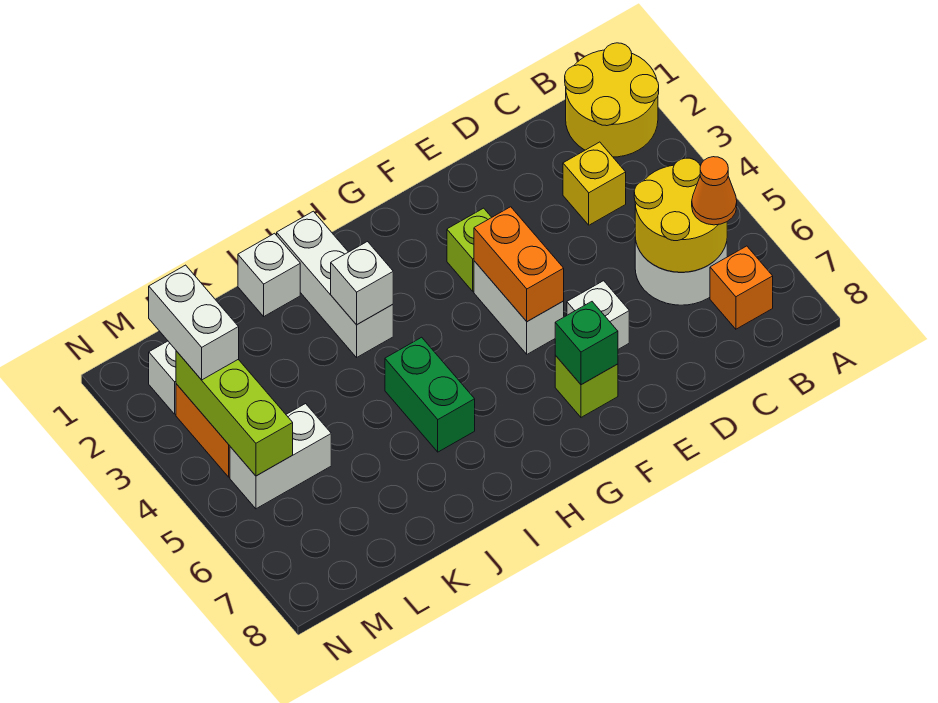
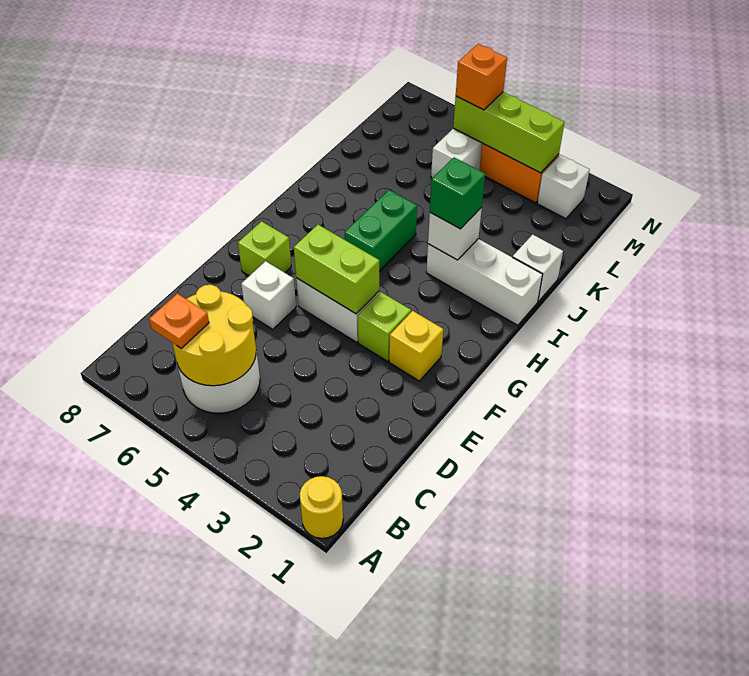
yellow round brick A1:B2 level 1 -> yellow round brick A1 level 1
orange cone B6 level 3 -> orange plate B6 level 3
orange brick B7 level 1 -> orange brick M5 level 3
yellow brick C3 level 1 -> yellow brick F2 level 1
orange brick F4:F5 level 2 -> lime brick F4:F5 level 2
green brick F7 level 2 -> green brick I3 level 3
green brick I5:I6 level 1 -> green brick H5:I5 level 1
white brick M2:M3 level 3 -> none

